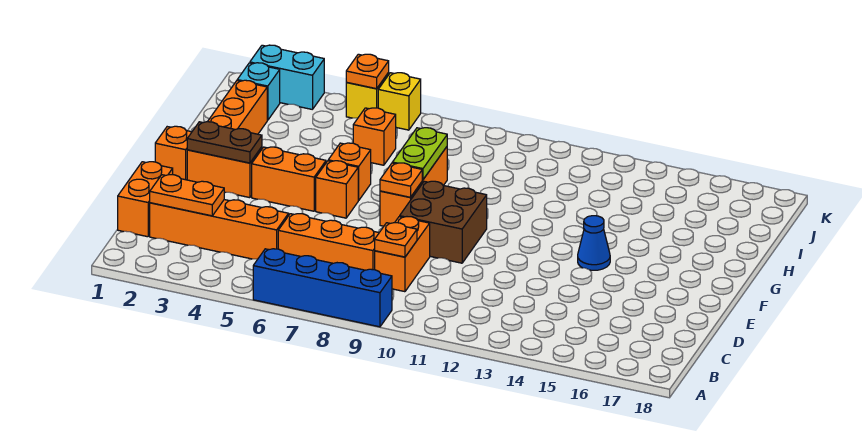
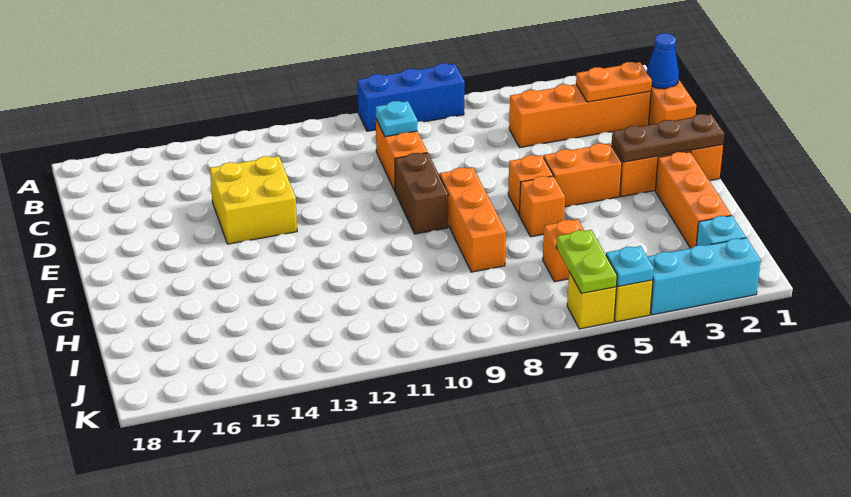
blue brick A6:A9 level 1 -> blue brick A7:A9 level 1
orange brick C6:C8 level 1 -> none
orange plate C9 level 2 -> cyan plate C9 level 2
none -> yellow brick D13:E14 level 1
brown brick E9:F10 level 1 -> brown brick E9:F9 level 1
brown plate F2:F3 level 2 -> brown plate F1:F3 level 2
orange plate F8 level 2 -> none
blue cone F14 level 1 -> blue cone C1 level 2
lime plate G8:H8 level 2 -> lime plate J6:K6 level 2
cyan brick K2:K3 level 1 -> cyan brick K2:K4 level 1
orange plate K5 level 2 -> cyan plate K5 level 2

